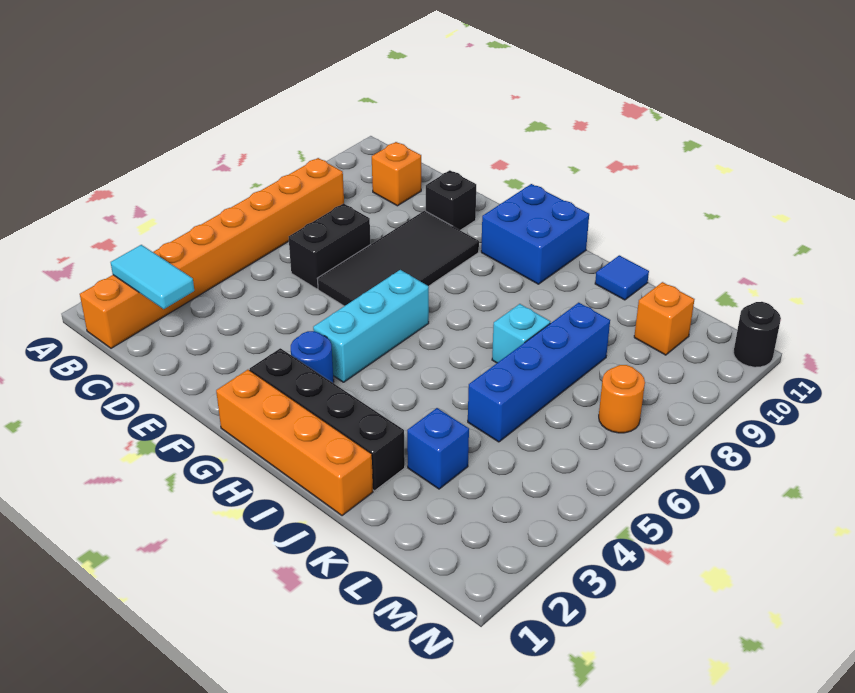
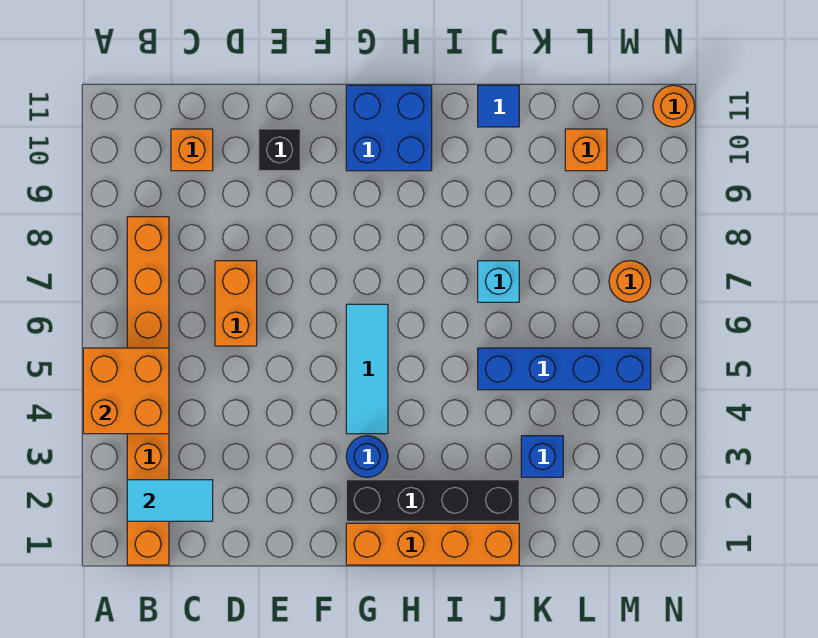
none -> orange brick A4:B5 level 2
black brick D6:D7 level 1 -> orange brick D6:D7 level 1
black tile E6:F9 level 1 -> none
cyan brick G4:G6 level 1 -> cyan tile G4:G6 level 1
blue brick K5:K8 level 1 -> blue brick J5:M5 level 1
black round brick N11 level 1 -> orange round brick N11 level 1

